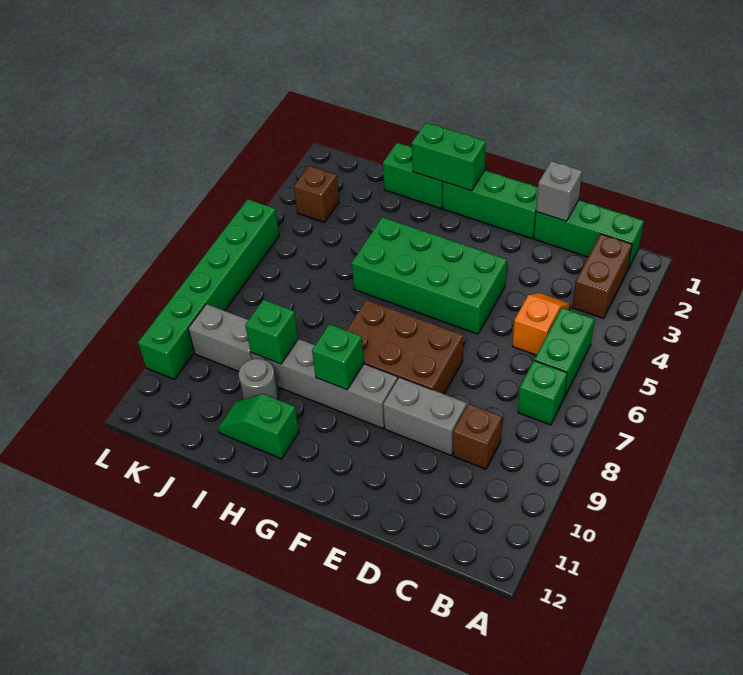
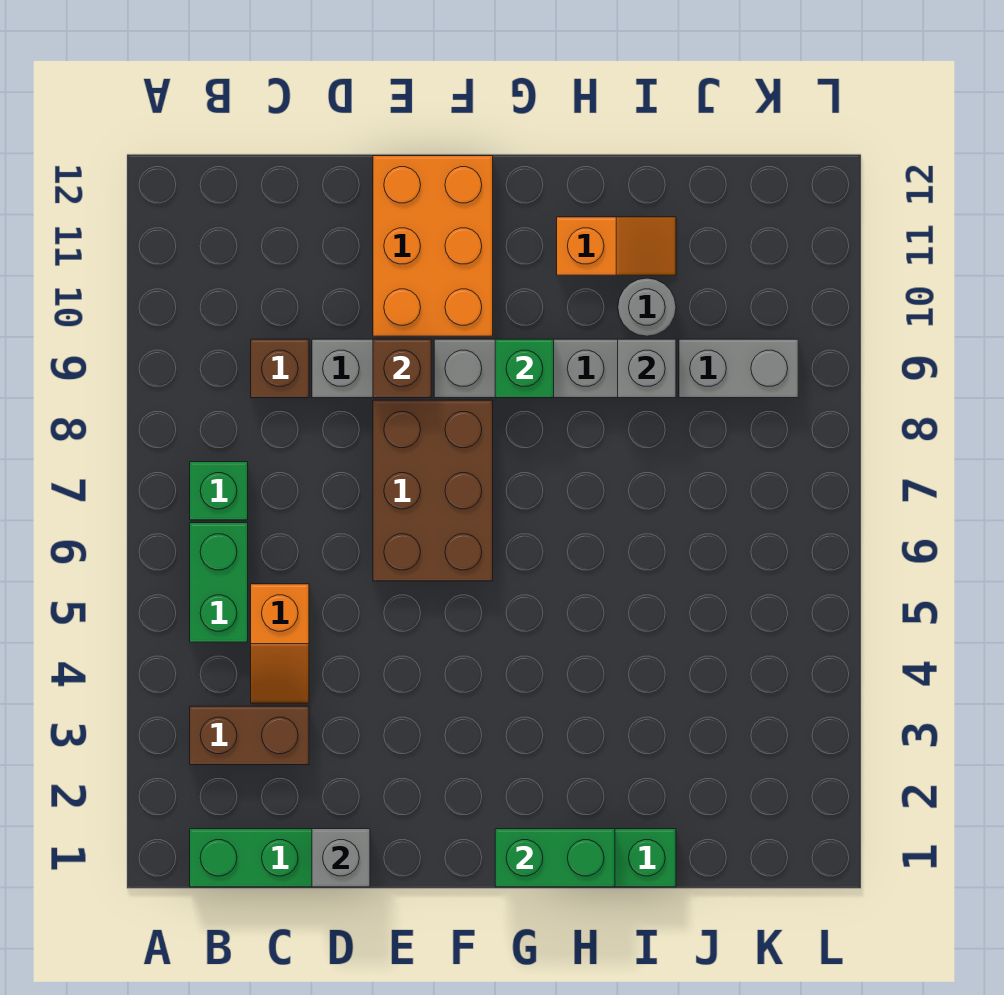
brown brick B2:B3 level 1 -> brown brick B3:C3 level 1
green brick E1:G1 level 1 -> none
green brick E4:H5 level 1 -> none
brown brick E7:G8 level 1 -> brown brick E6:F8 level 1
none -> orange brick E10:F12 level 1
green slope H11:I11 level 1 top H -> orange slope H11:I11 level 1 top H
green brick I9 level 2 -> grey brick I9 level 2
brown brick K3 level 1 -> brown brick E9 level 2
green brick L5:L10 level 1 -> none

